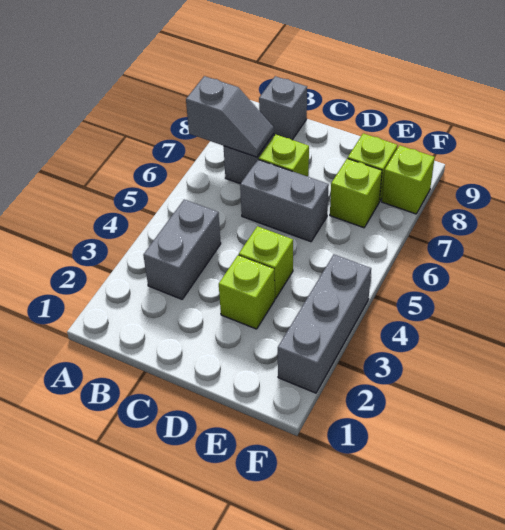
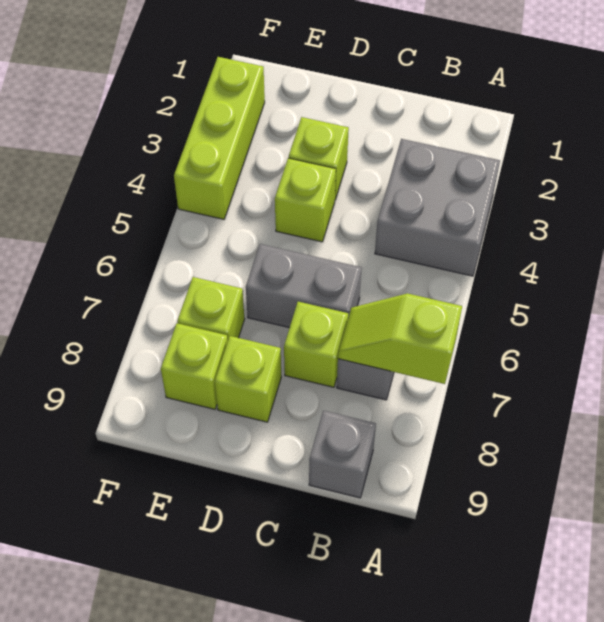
grey slope A7:B7 level 2 top A -> lime slope A7:B7 level 2 top A
grey brick B3:B4 level 1 -> grey brick A3:B4 level 1
grey brick F2:F4 level 1 -> lime brick F2:F4 level 1
lime brick F8 level 1 -> lime brick D8 level 1

